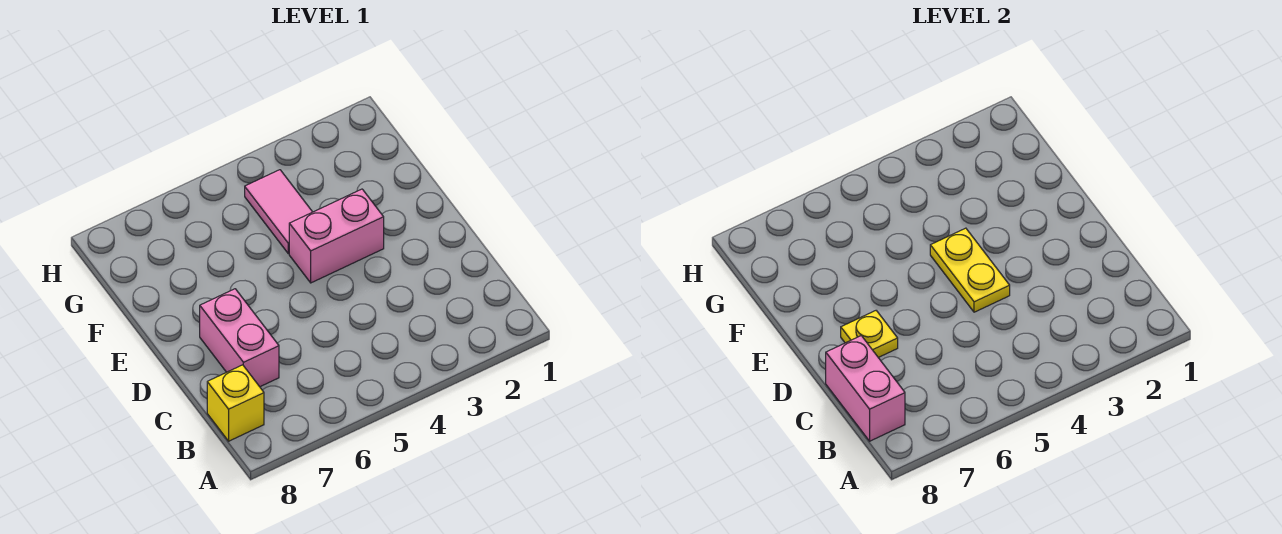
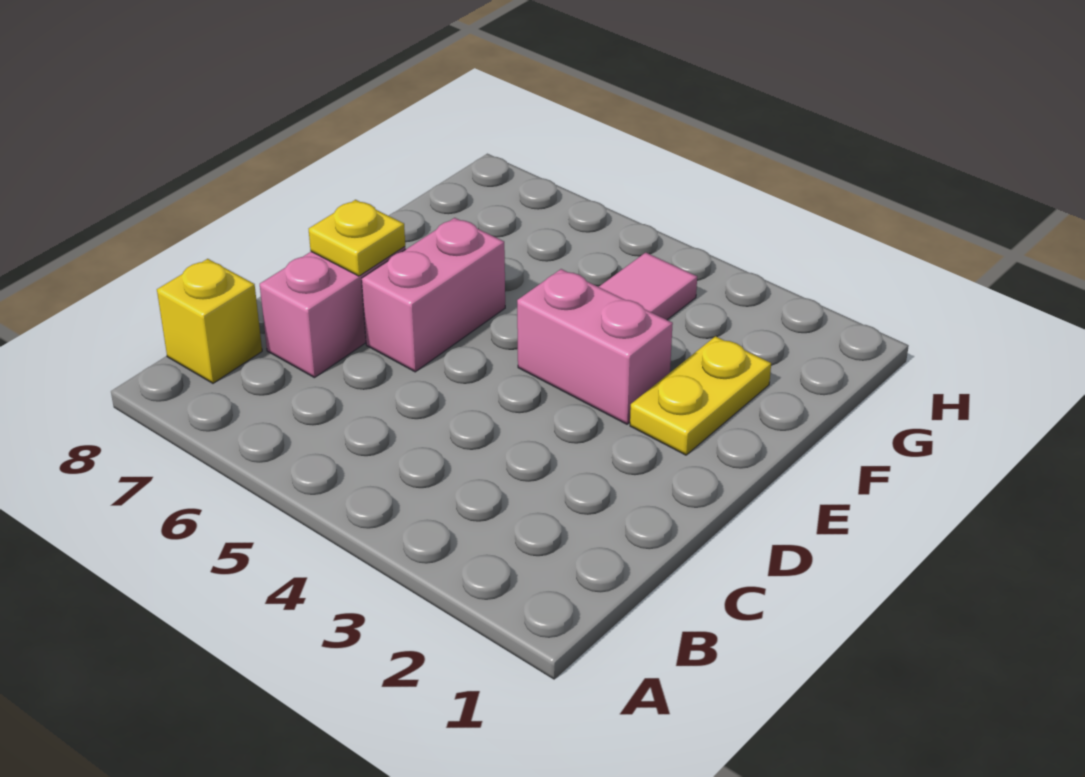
pink brick B8:C8 level 2 -> pink brick D6:E6 level 1
yellow plate D4:E4 level 2 -> yellow plate E2:F2 level 1

